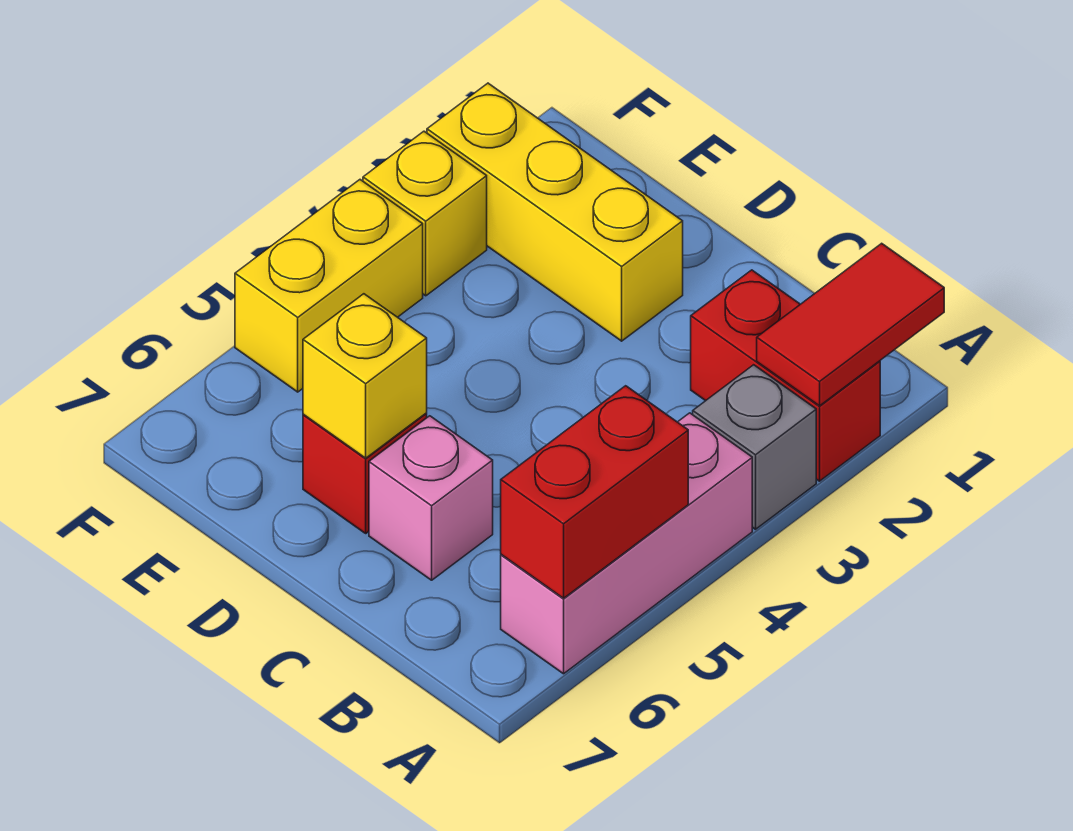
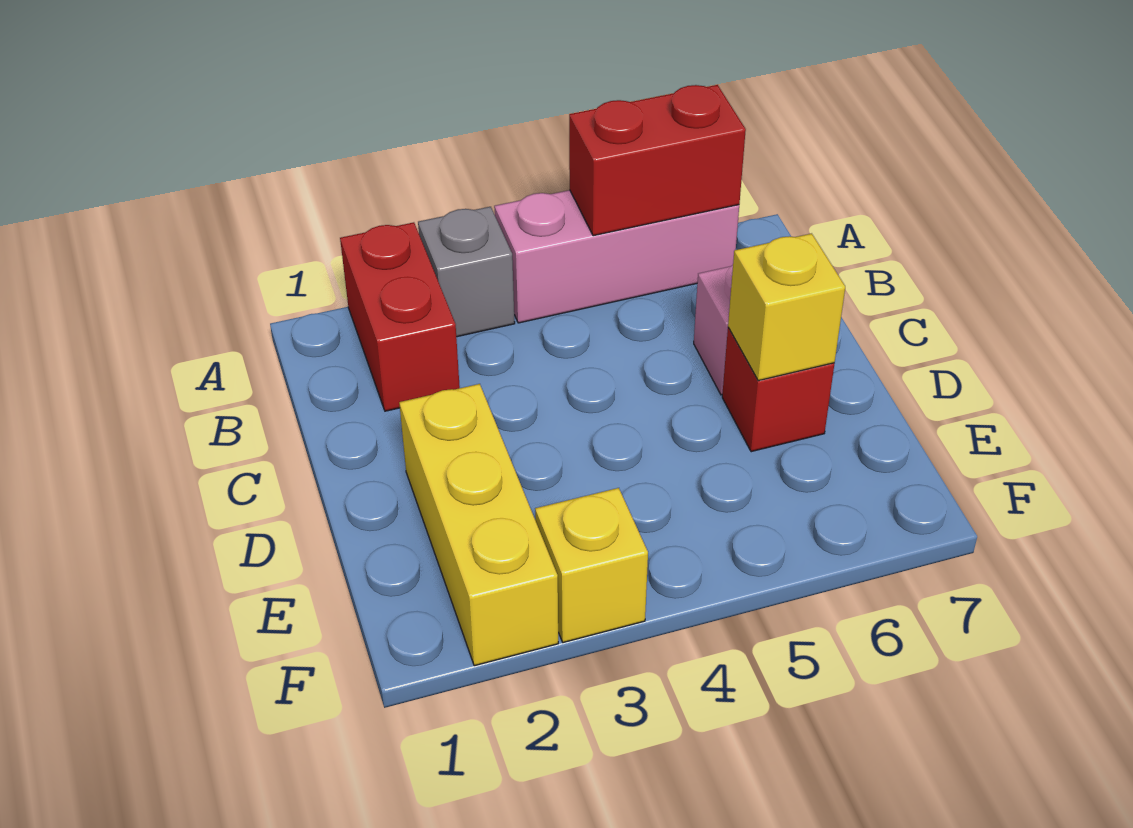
red tile A1:A2 level 2 -> none
yellow brick F4:F5 level 1 -> none

